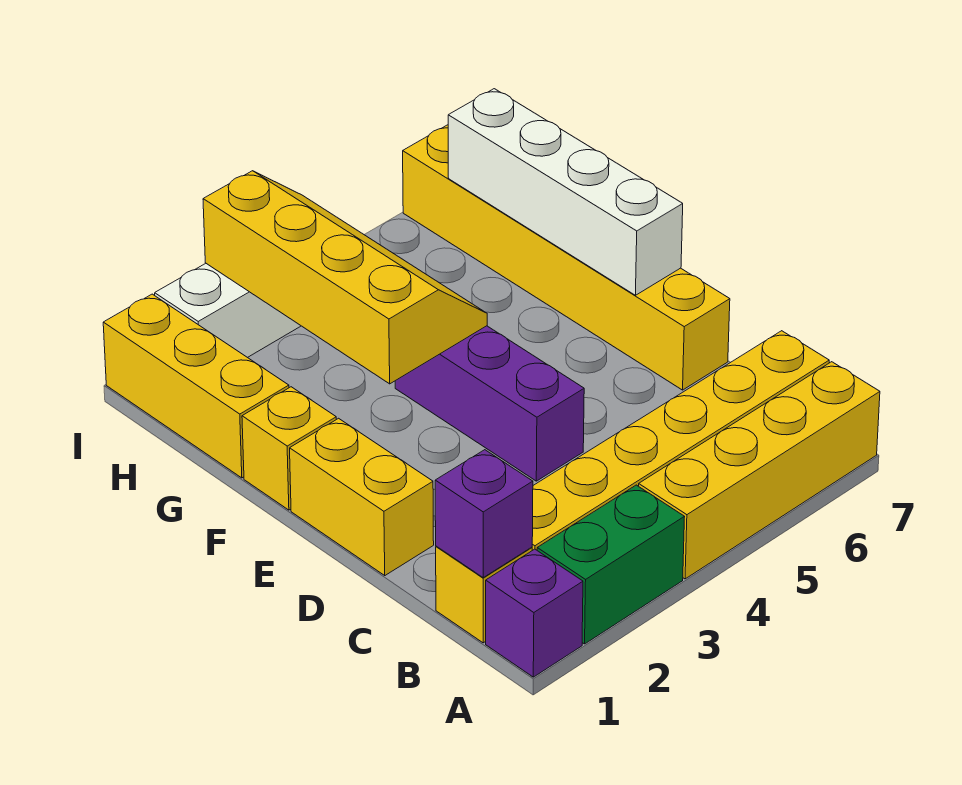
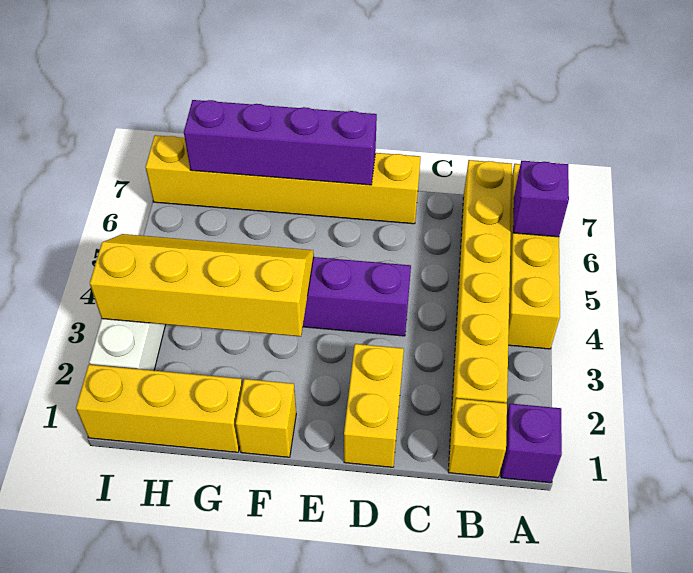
green brick A2:A3 level 1 -> none
purple brick B1 level 2 -> purple brick A6 level 2
yellow brick D1:E1 level 1 -> yellow brick D1:D2 level 1
white brick E7:H7 level 2 -> purple brick E7:H7 level 2

